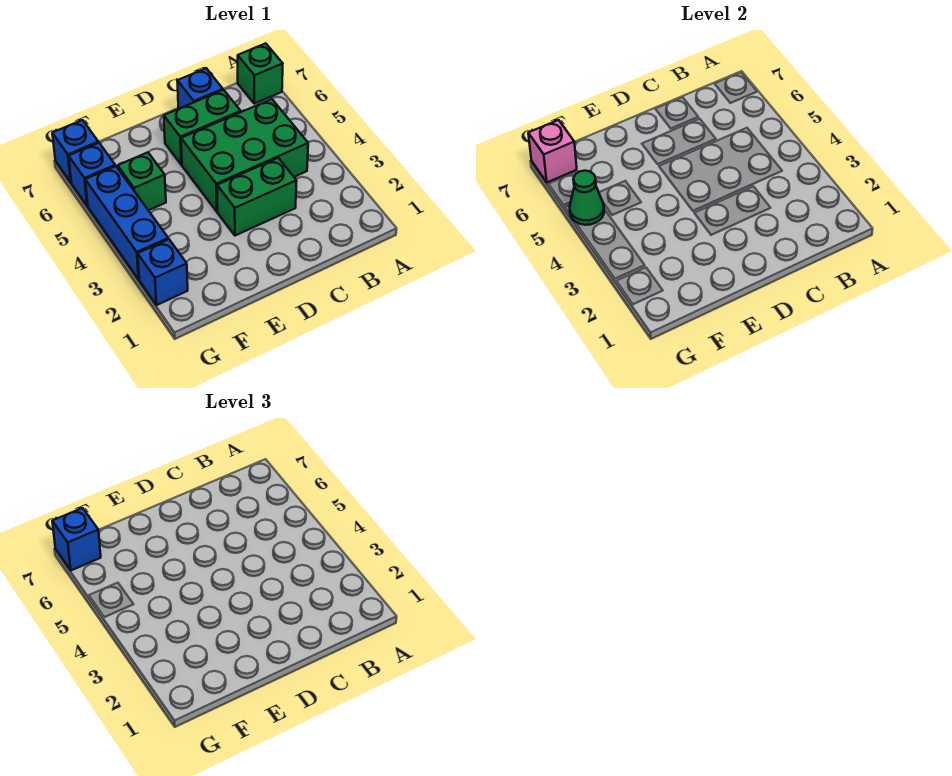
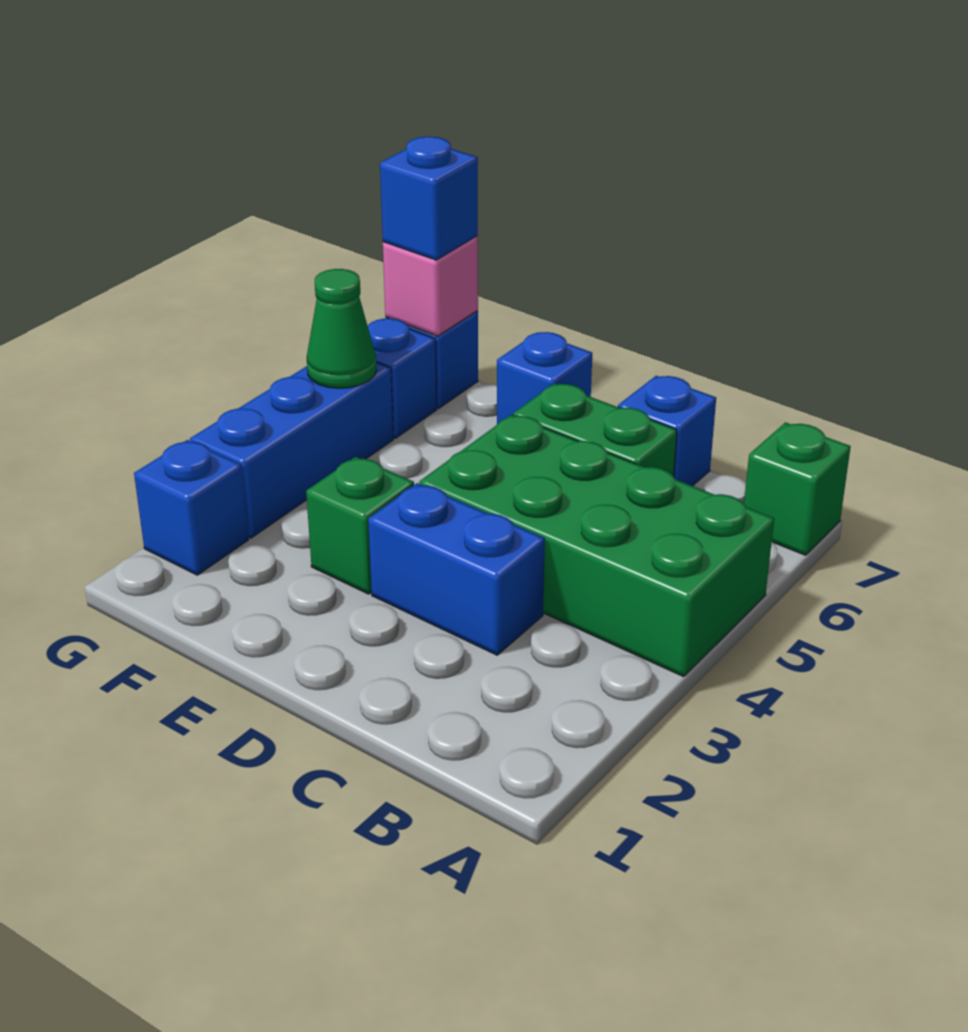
green brick B4:D5 level 1 -> green brick A4:D5 level 1
green brick C3:D3 level 1 -> blue brick C3:D3 level 1
none -> blue brick E7 level 1
green brick F5 level 1 -> green brick E3 level 1

